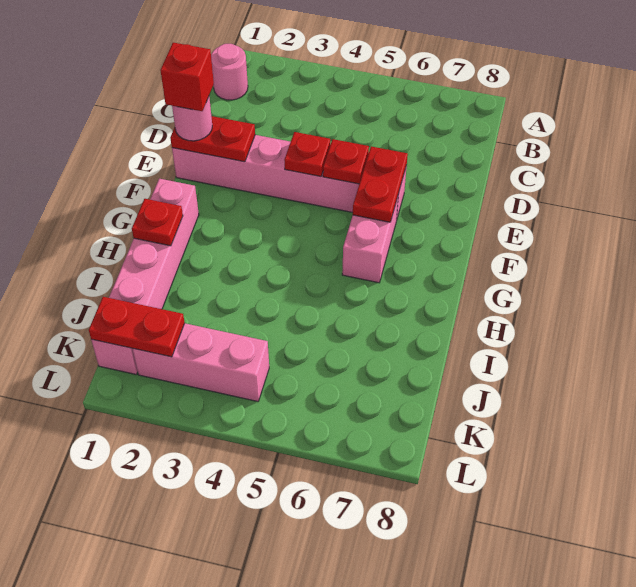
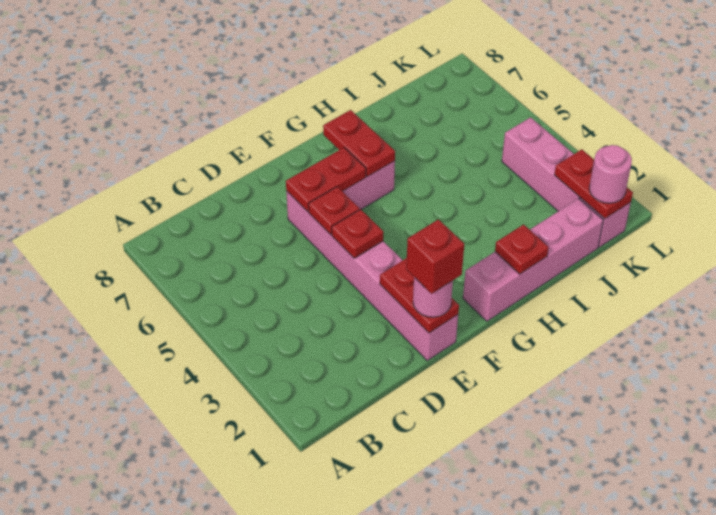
pink round brick B1 level 1 -> pink round brick K1 level 3
none -> red plate G6:G7 level 2

